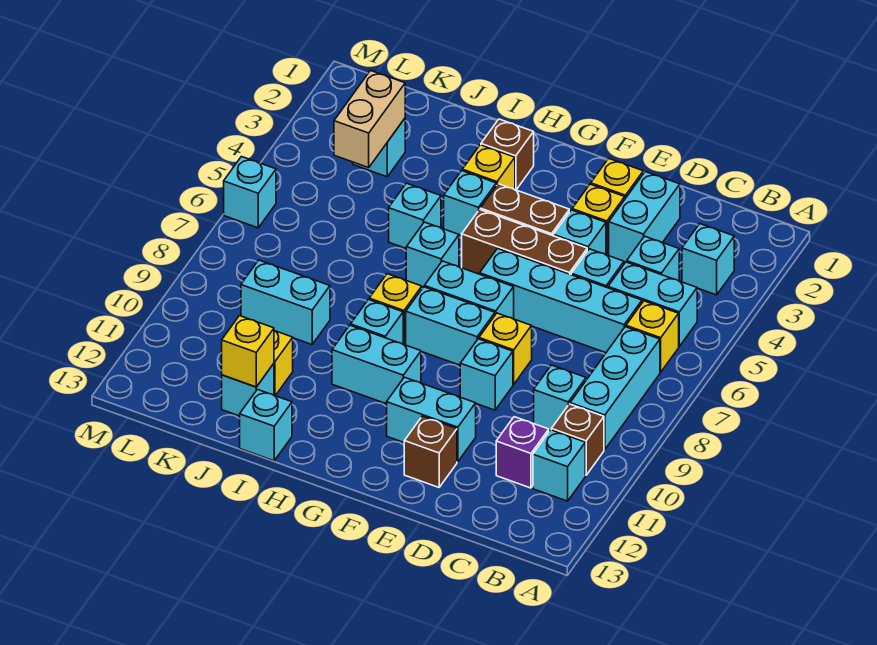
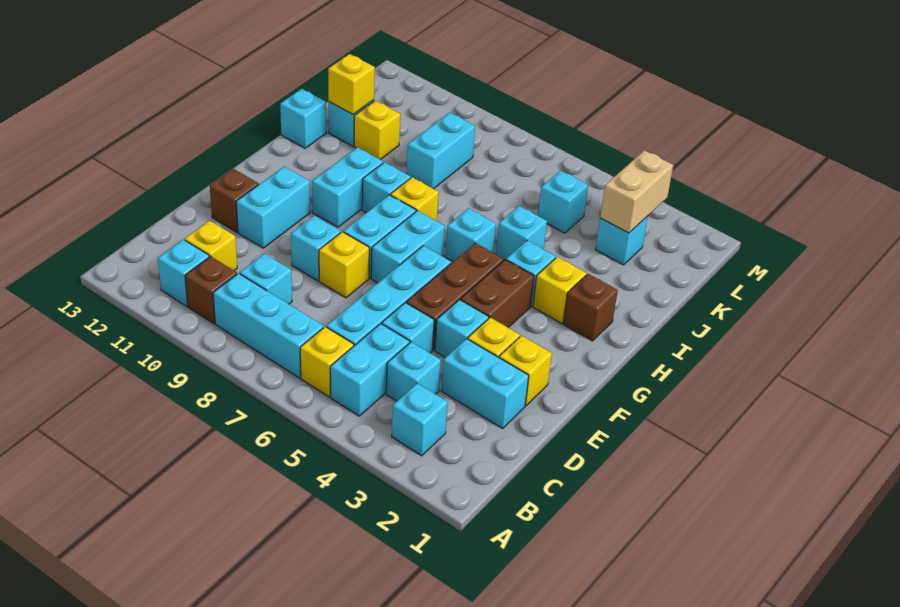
purple brick C11 level 1 -> yellow brick C11 level 1
tan brick K3:K4 level 2 -> tan brick K3:L3 level 2
cyan brick M6 level 1 -> cyan brick K5 level 1

